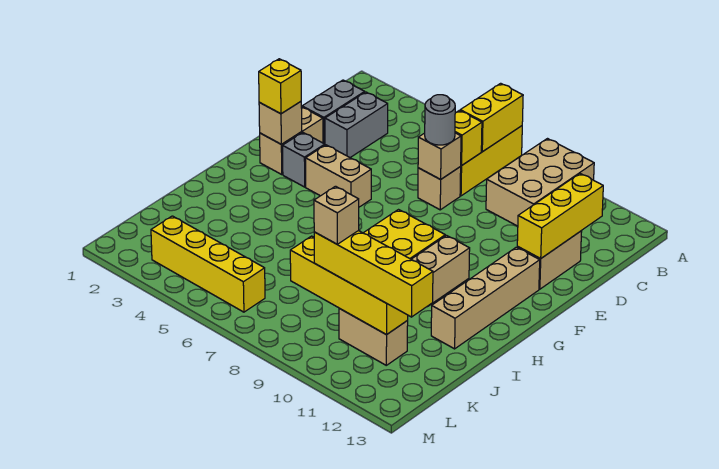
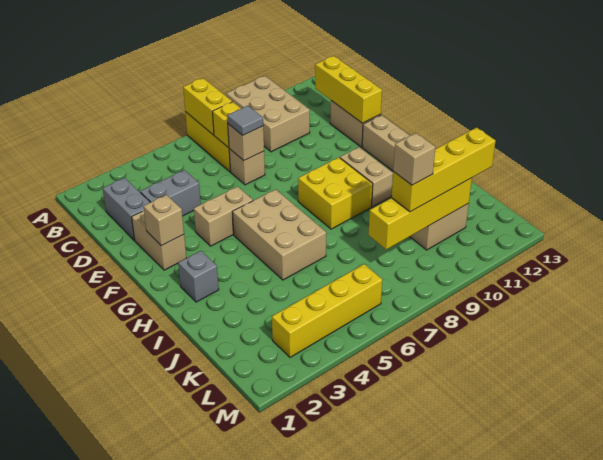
grey brick C3:D3 level 1 -> grey brick D3:D4 level 1
grey round brick D7 level 3 -> grey tile D7 level 3
yellow brick F2 level 3 -> none
grey brick F3 level 1 -> grey brick H2 level 1
none -> tan brick G5:I6 level 1

